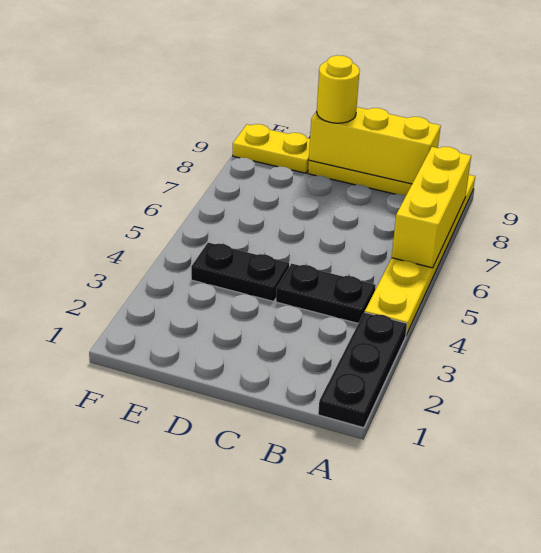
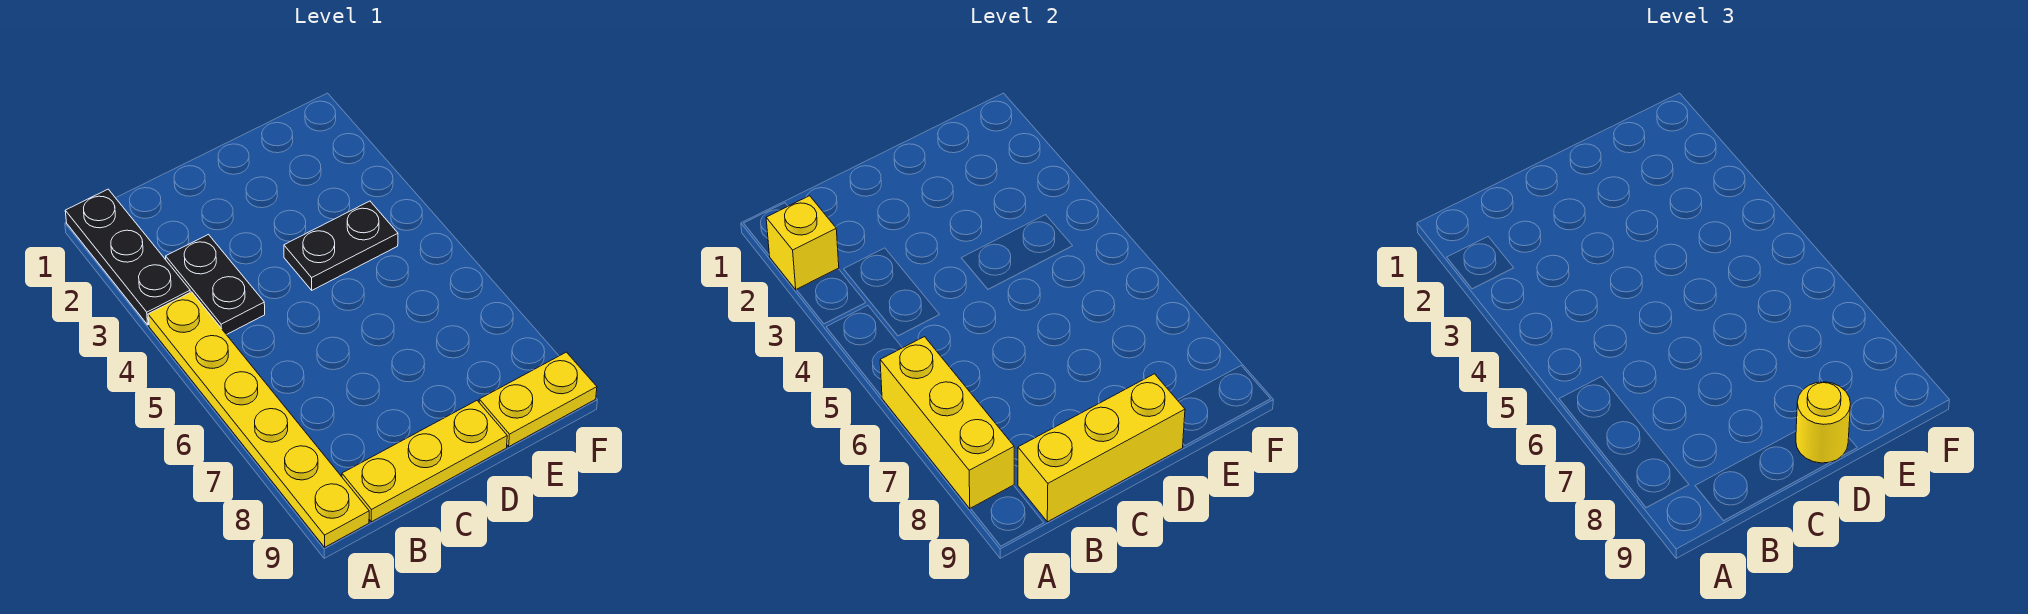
none -> yellow brick A2 level 2
black plate B4:C4 level 1 -> black plate B3:B4 level 1

